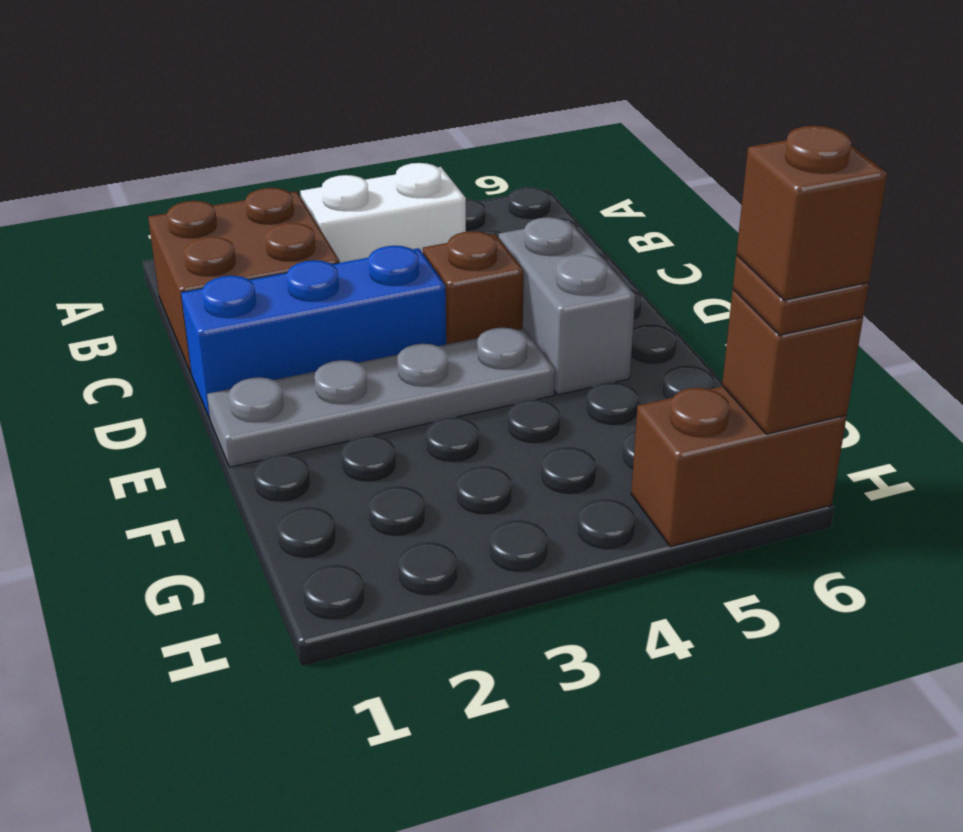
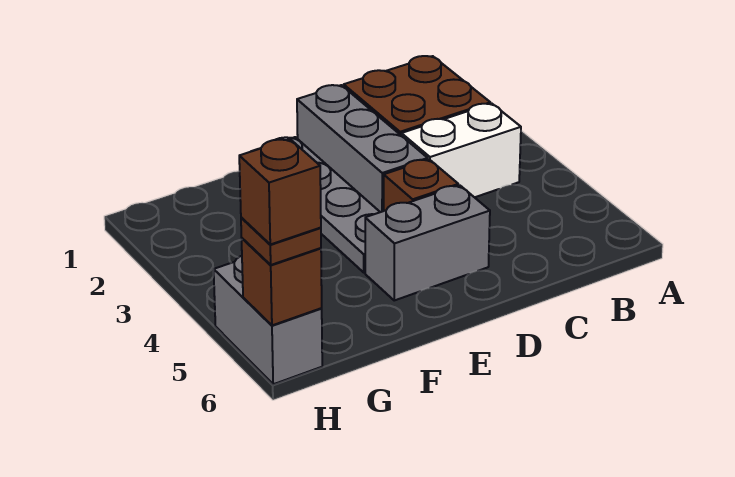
white brick B3:B4 level 1 -> white brick B3:C3 level 1
blue brick D1:D3 level 1 -> grey brick D1:D3 level 1
brown brick H5:H6 level 1 -> grey brick H5:H6 level 1

